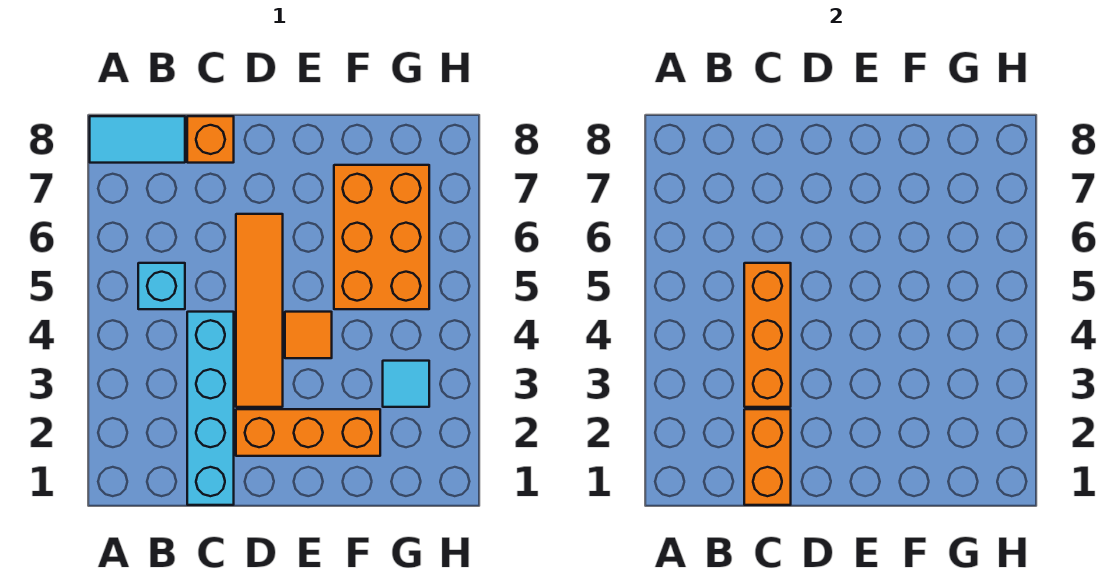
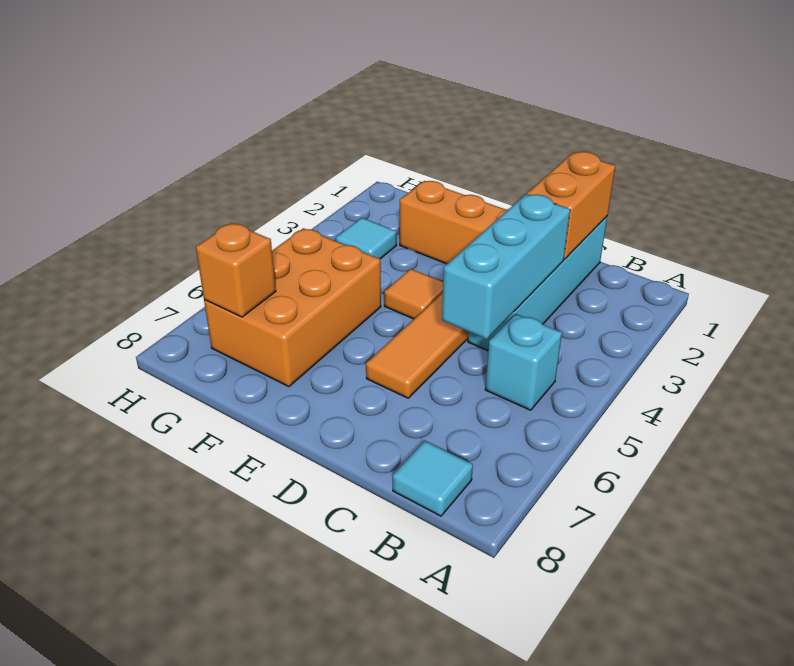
cyan tile A8:B8 level 1 -> cyan tile B8 level 1
orange brick C3:C5 level 2 -> cyan brick C3:C5 level 2
orange brick C8 level 1 -> orange brick G7 level 2

